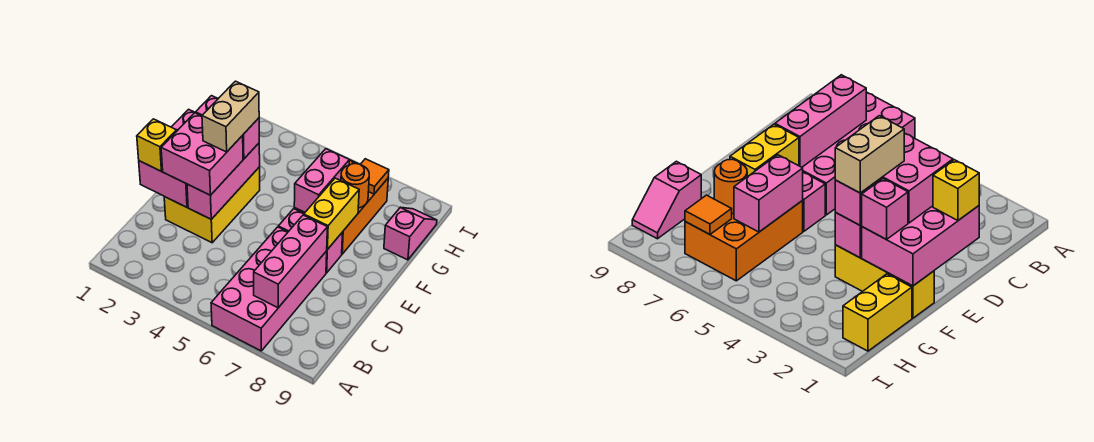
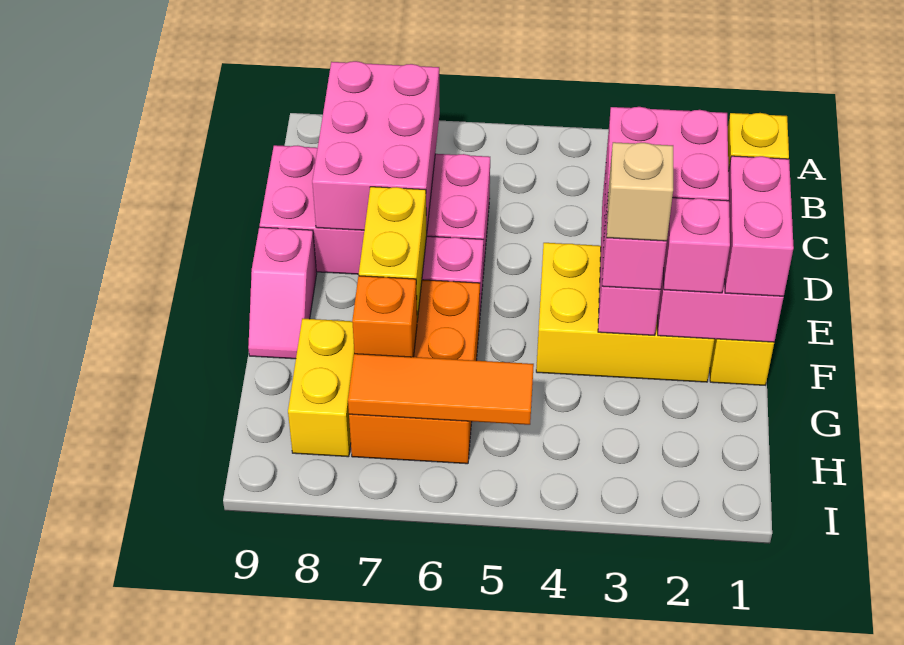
pink brick A6:D7 level 1 -> pink brick C6:D9 level 1
pink brick B7:D7 level 2 -> pink brick B7:D8 level 2
yellow brick D2:F3 level 1 -> yellow brick E2:F4 level 1
tan brick E3:F3 level 4 -> tan brick F3 level 4
pink brick F6:G6 level 2 -> pink brick E1:F1 level 3
yellow brick G1:H1 level 1 -> yellow brick G8:H8 level 1
orange round brick G7 level 2 -> orange brick G7 level 2
pink slope G9:H9 level 1 top G -> pink slope E9:F9 level 1 top E
orange tile H7 level 2 -> orange tile H5:H7 level 2

